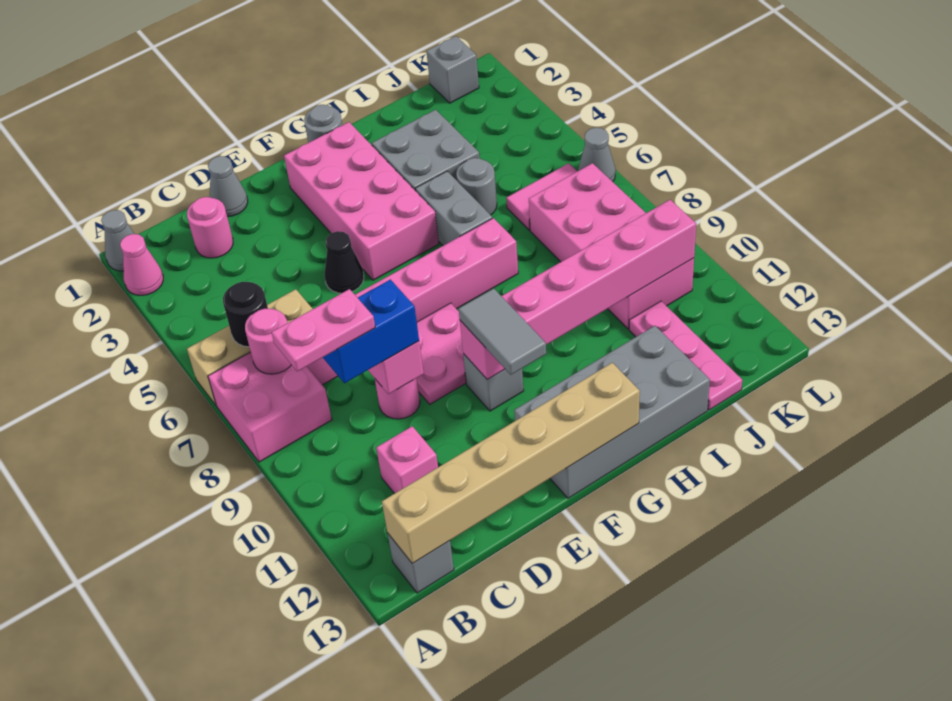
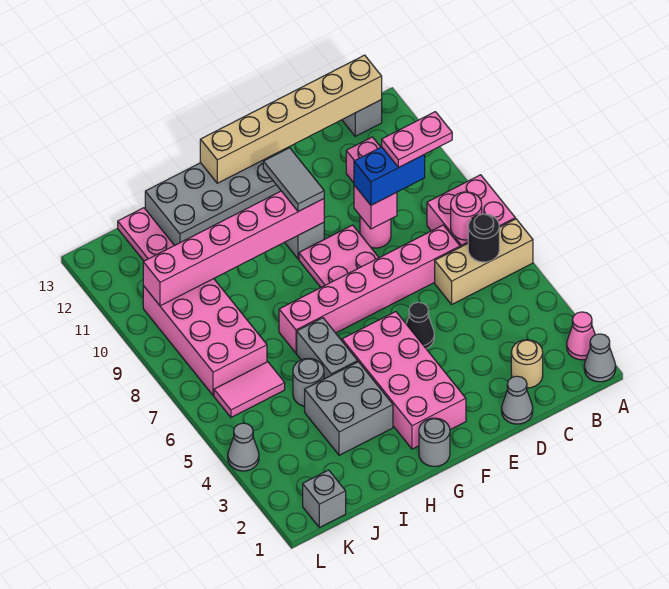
pink round brick C2 level 1 -> tan round brick C2 level 1
grey cone L6 level 1 -> grey cone L4 level 1

